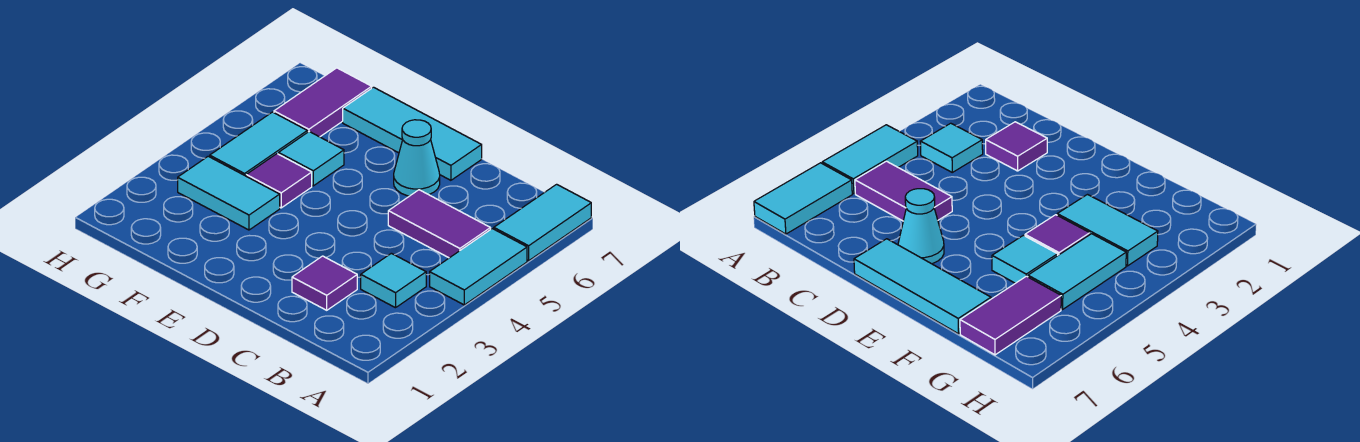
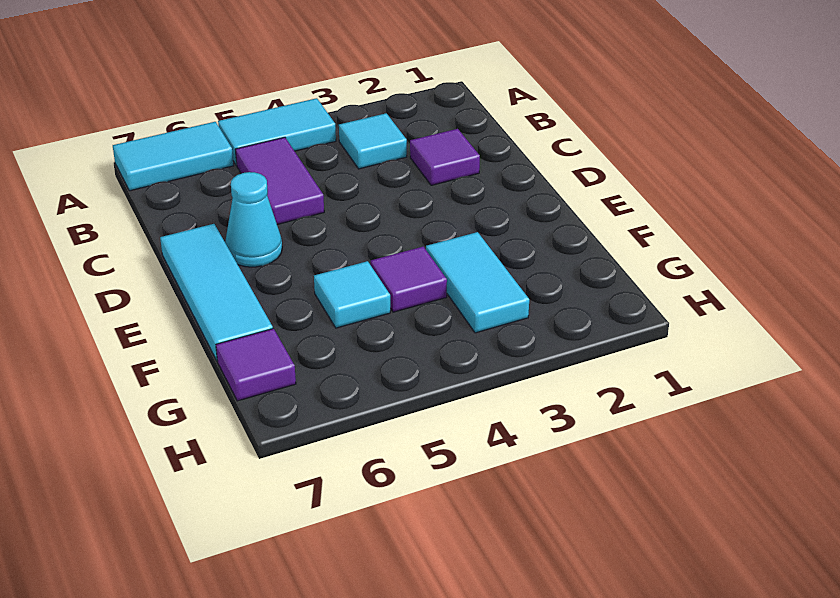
cyan tile G4:G5 level 1 -> none
purple tile G6:G7 level 1 -> purple tile G7 level 1

